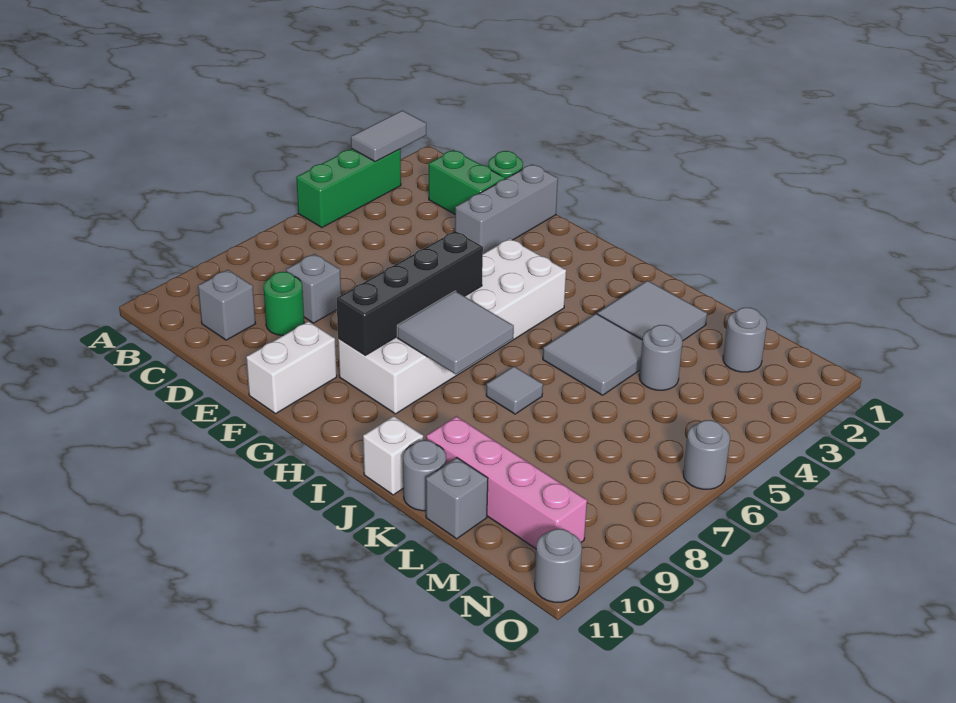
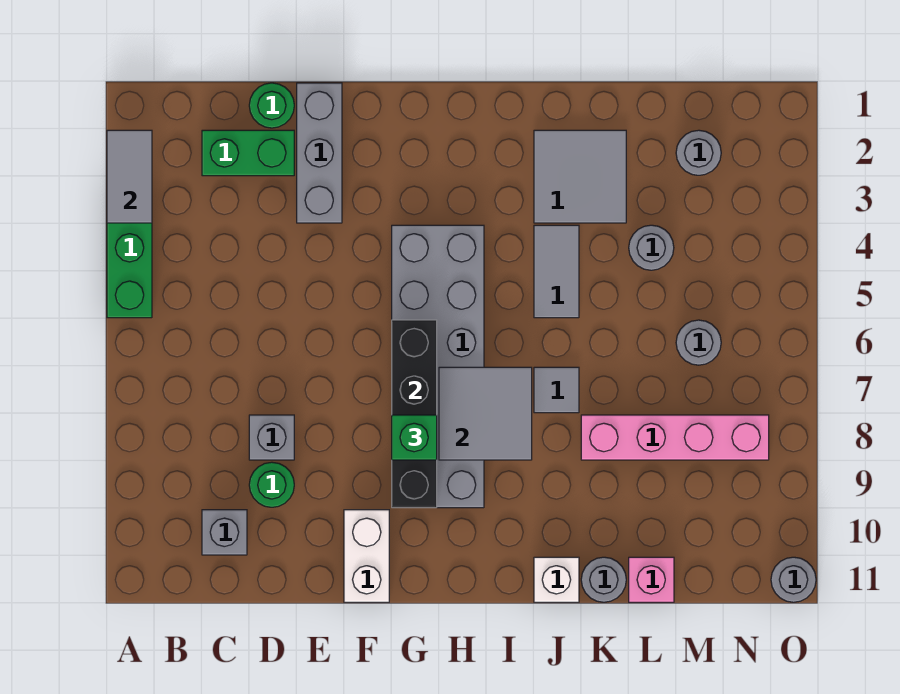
white brick G4:H9 level 1 -> grey brick G4:H9 level 1
none -> green brick G8 level 3
grey tile J4:K5 level 1 -> grey tile J4:J5 level 1
pink brick K10:N10 level 1 -> pink brick K8:N8 level 1
grey brick L11 level 1 -> pink brick L11 level 1
grey round brick O6 level 1 -> grey round brick M6 level 1

